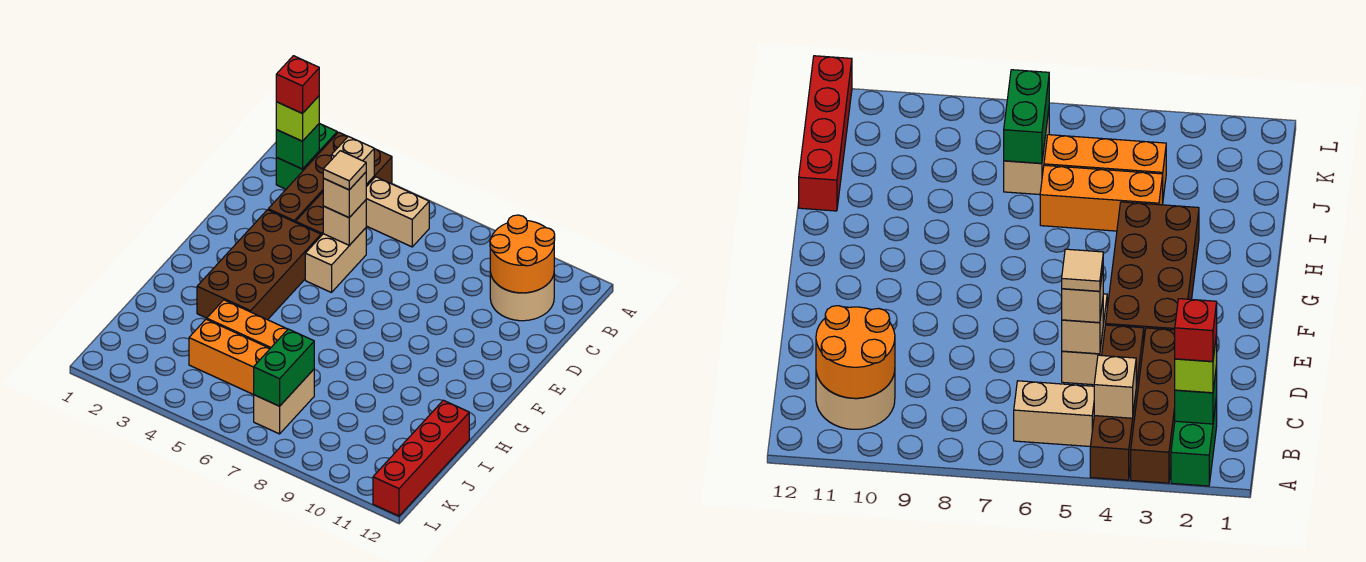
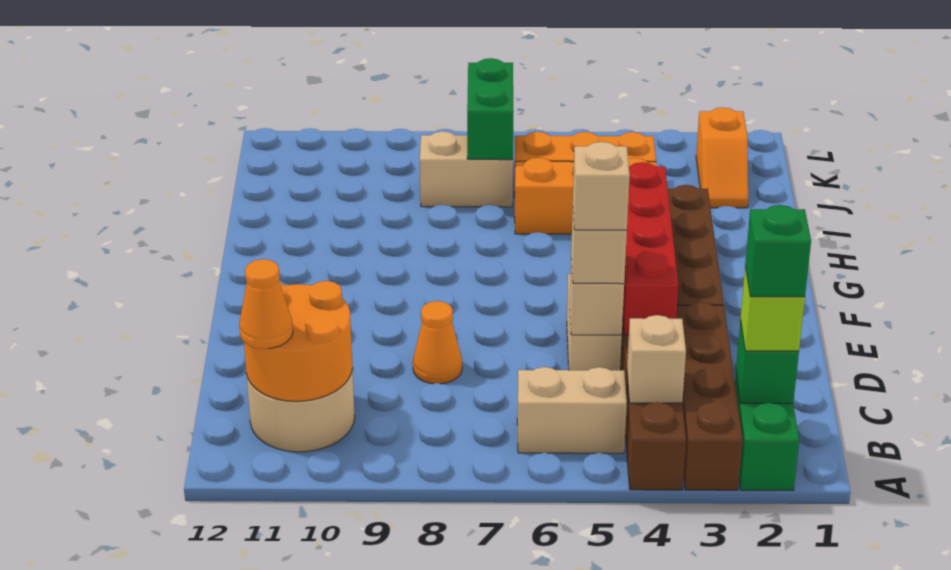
red brick B2 level 4 -> green brick B2 level 4
none -> orange cone B11 level 3
tan tile D5 level 4 -> tan brick D5 level 4
none -> orange cone D8 level 1
red brick I12:L12 level 1 -> red brick D4:G4 level 2
none -> orange slope J2:K2 level 1 top K
tan brick J7:K7 level 1 -> tan brick J7:J8 level 1

